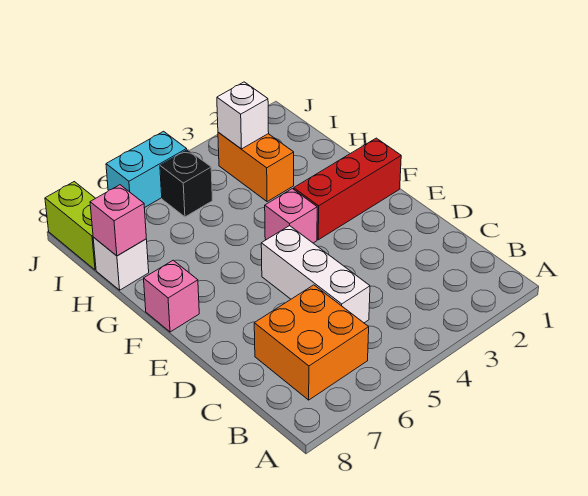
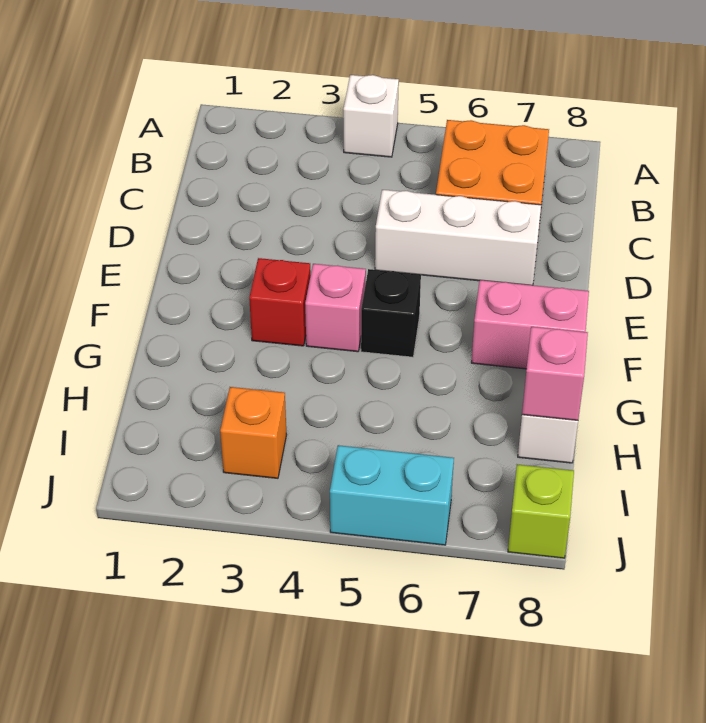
white brick C5:E5 level 1 -> white brick D5:D7 level 1
red brick F1:F3 level 1 -> red brick F3 level 1
pink brick F8 level 1 -> pink brick F7:F8 level 1
orange brick H3:I3 level 1 -> orange brick I3 level 1
white brick I3 level 2 -> white brick A4 level 1
black brick I5 level 1 -> black brick F5 level 1
lime brick I8:J8 level 1 -> lime brick J8 level 1

